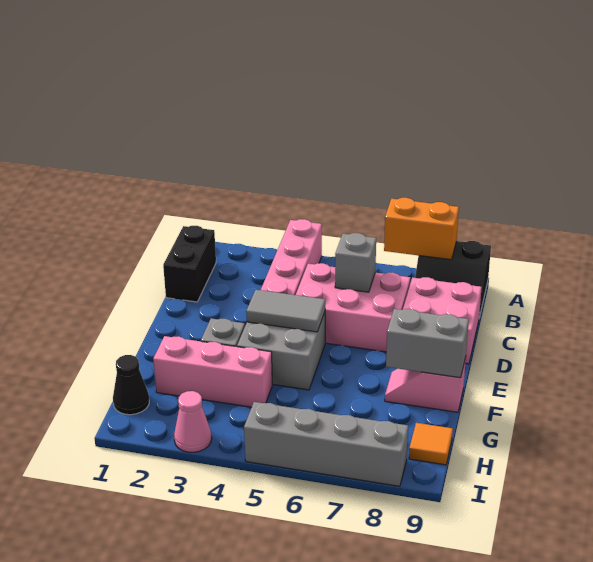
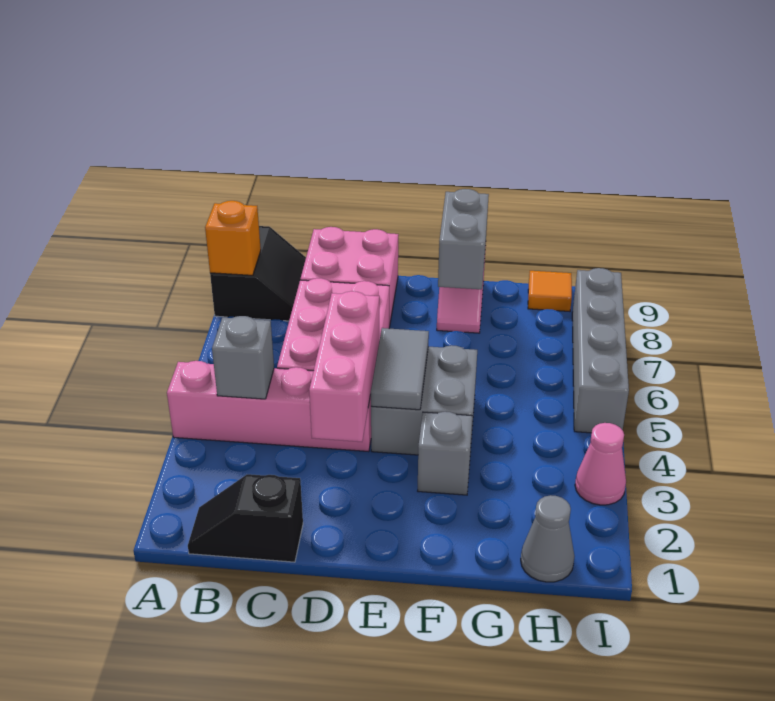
orange brick A7:A8 level 2 -> orange brick A8 level 2
black brick B1:C1 level 1 -> black slope B1:C1 level 1 top C
grey brick C6 level 2 -> grey brick B4 level 2
pink brick G2:G4 level 1 -> pink brick D3:D5 level 2
black cone H1 level 1 -> grey cone H1 level 1

